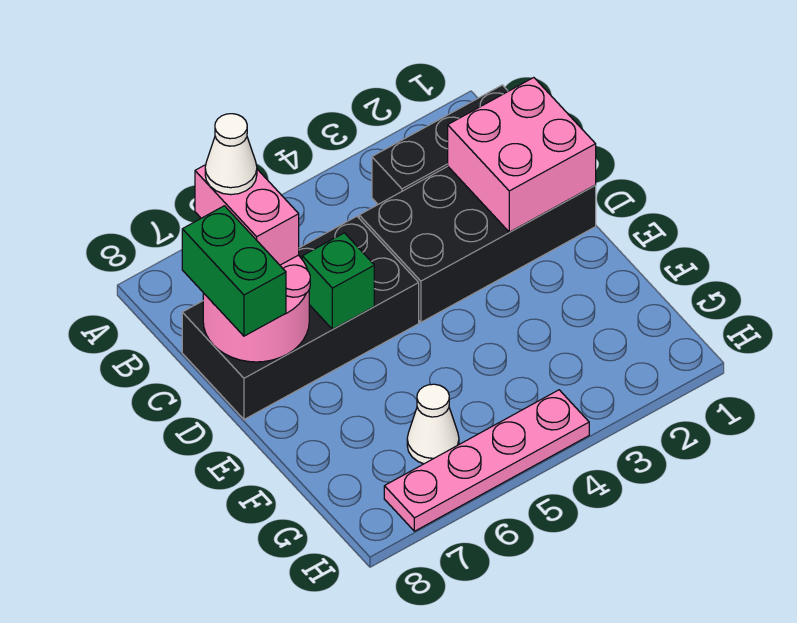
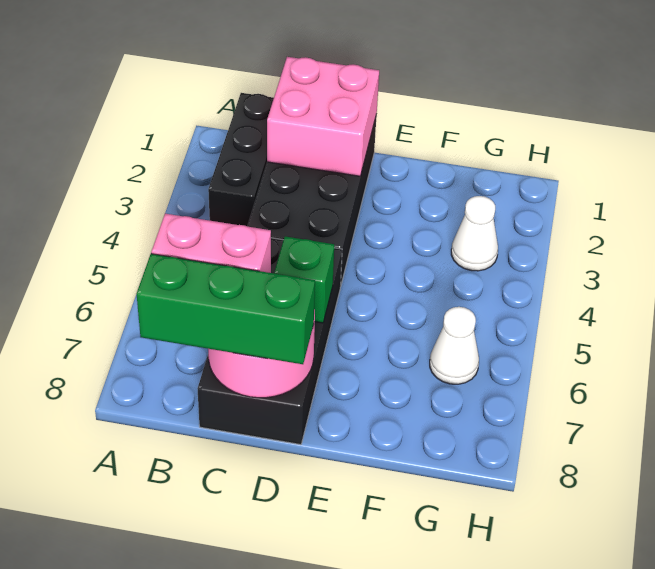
white cone B7 level 4 -> white cone G3 level 1
green brick C8:D8 level 3 -> green brick B8:D8 level 3
pink plate H4:H7 level 1 -> none

